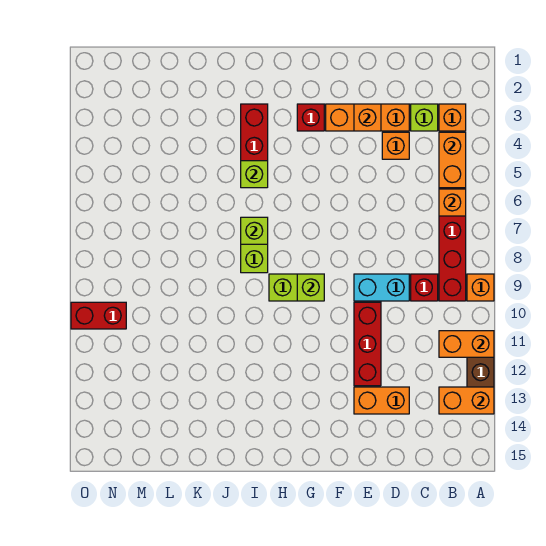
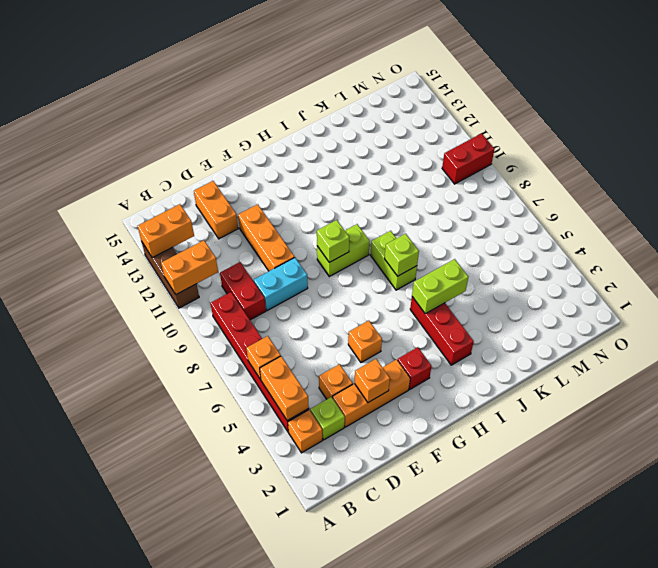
orange brick A9 level 1 -> orange brick F5 level 1
red brick C9 level 1 -> red brick C9:C10 level 1
orange brick D13:E13 level 1 -> orange brick D13:D14 level 1
red brick E10:E12 level 1 -> orange brick E10:E12 level 1
lime brick I5 level 2 -> lime brick I5:J5 level 2

